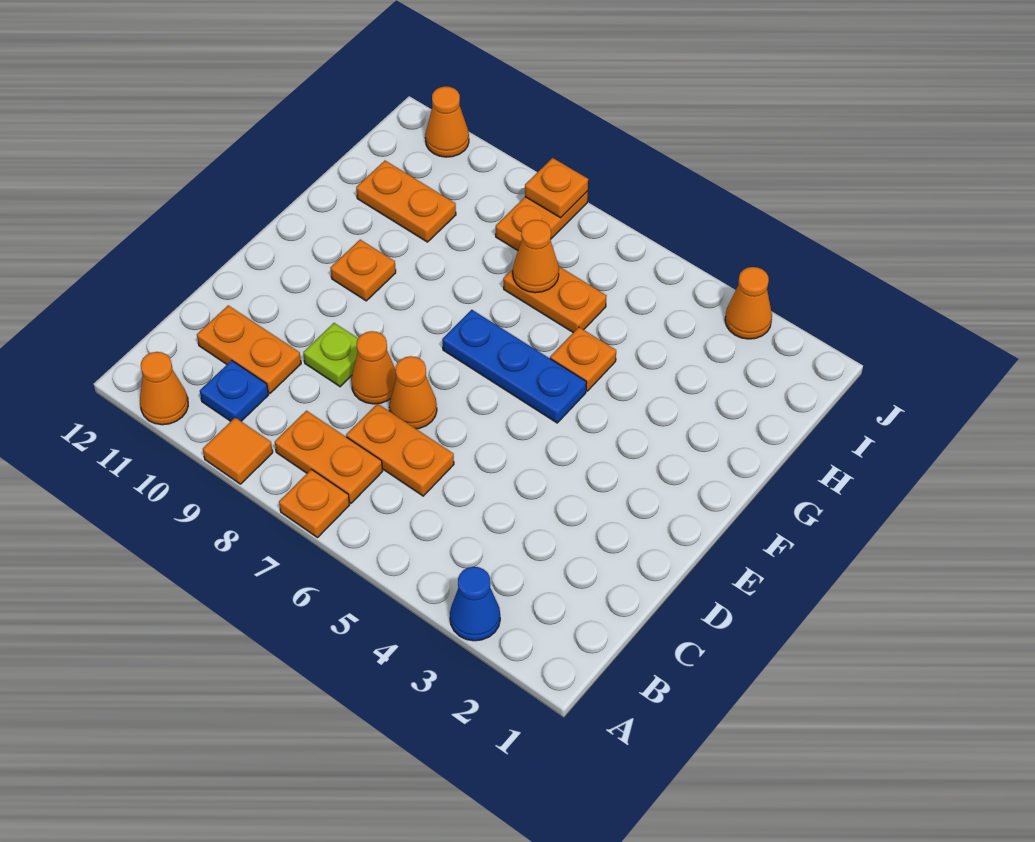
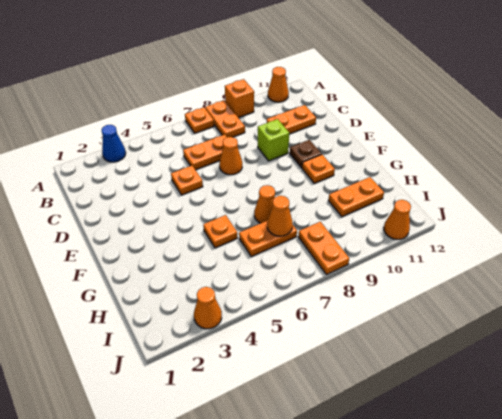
orange tile A9 level 1 -> orange brick A9 level 1
orange plate B7:B8 level 1 -> orange plate A8:B8 level 1
blue plate B10 level 1 -> none
orange cone D8 level 1 -> orange cone G7 level 1
lime plate D9 level 1 -> lime brick D9 level 1
none -> brown plate E10 level 1
blue plate F5:F7 level 1 -> none
orange plate J8 level 2 -> orange plate D5 level 1

